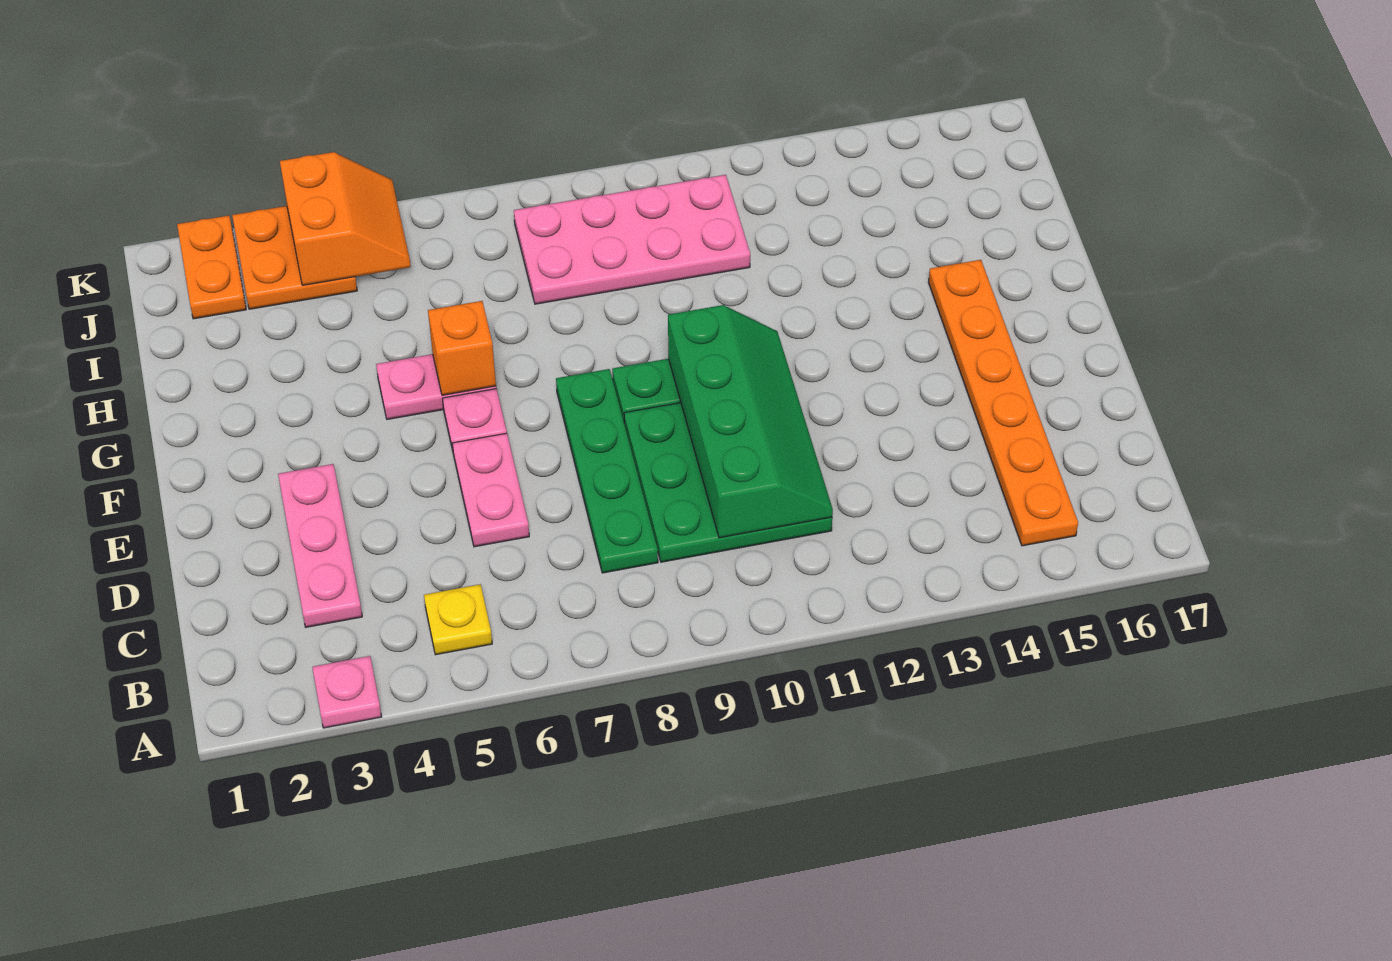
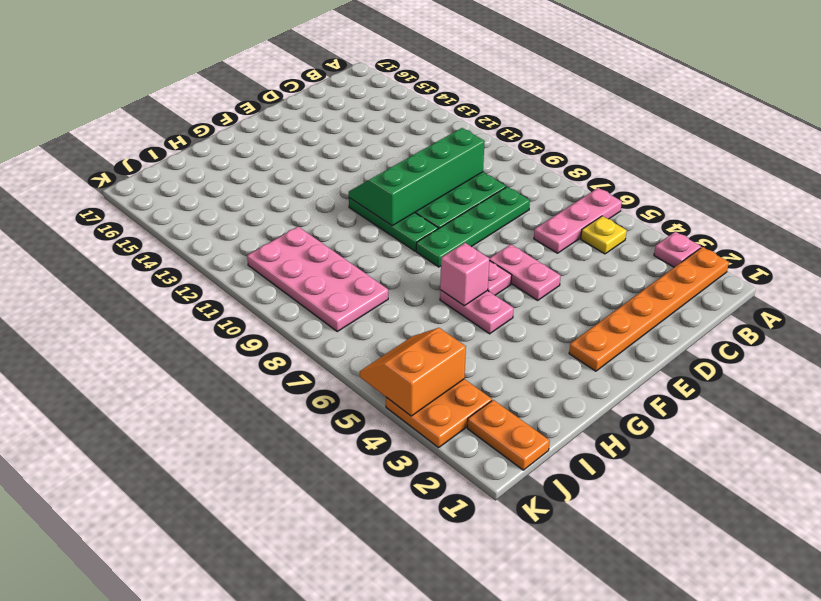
orange plate B15:G15 level 1 -> orange plate A2:F2 level 1
pink plate C3:E3 level 1 -> pink plate A6:C6 level 1
pink plate D6:E6 level 1 -> pink plate E5:E6 level 1
orange brick G6 level 2 -> pink brick G6 level 2
orange plate J2:K2 level 1 -> orange plate J1:J2 level 1

